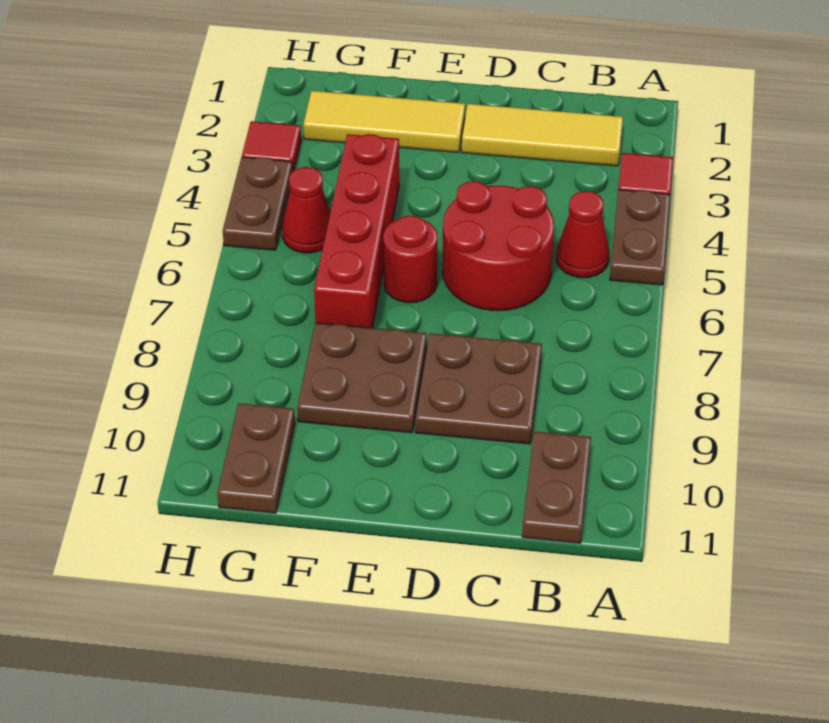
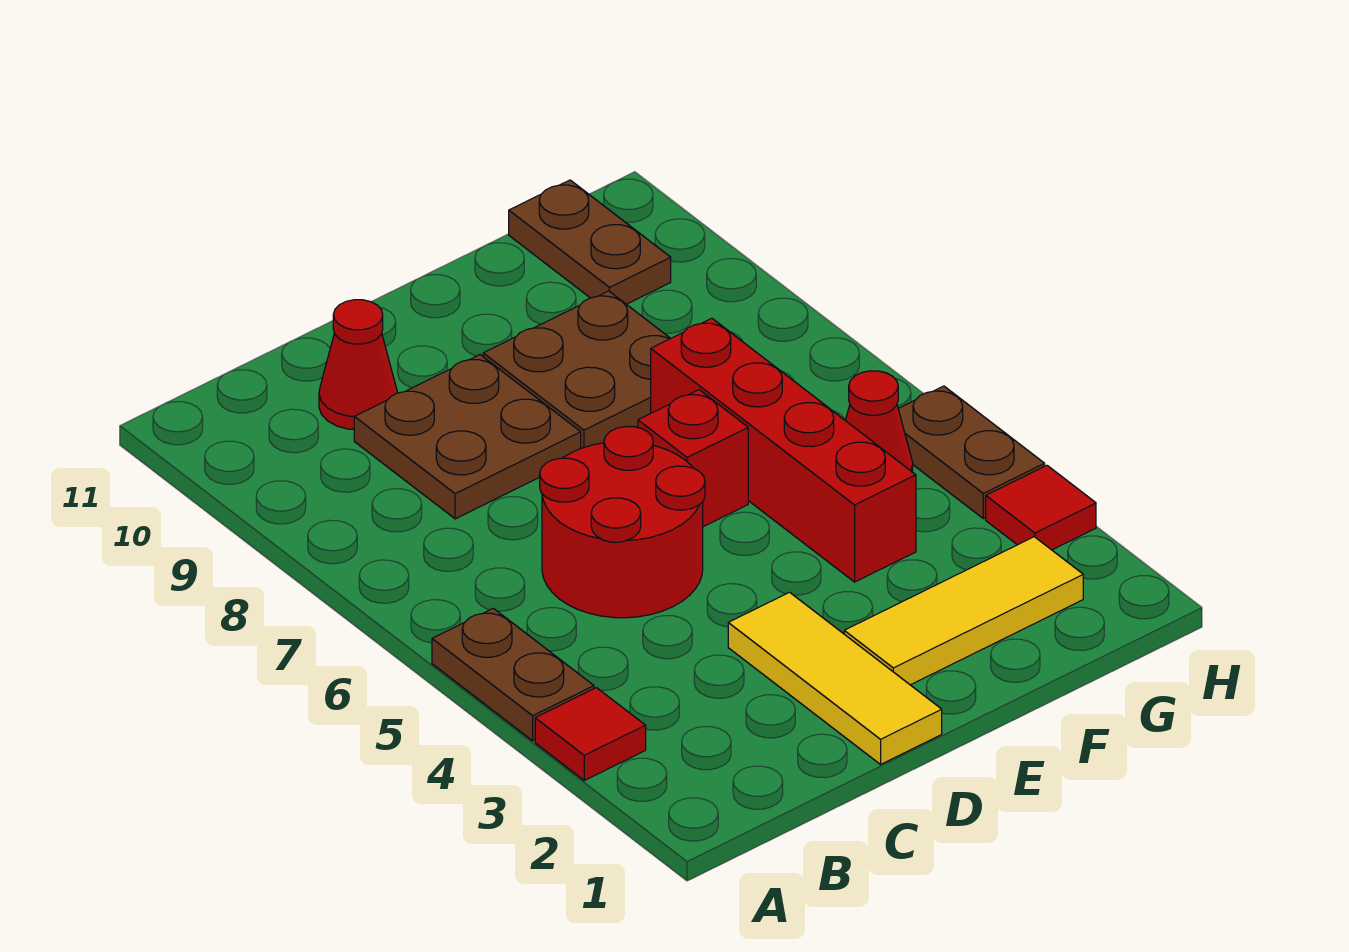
yellow tile B2:D2 level 1 -> yellow tile D1:D3 level 1
red cone B5 level 1 -> red cone C10 level 1
brown plate B10:B11 level 1 -> none
red round brick E6 level 1 -> red brick E6 level 1

